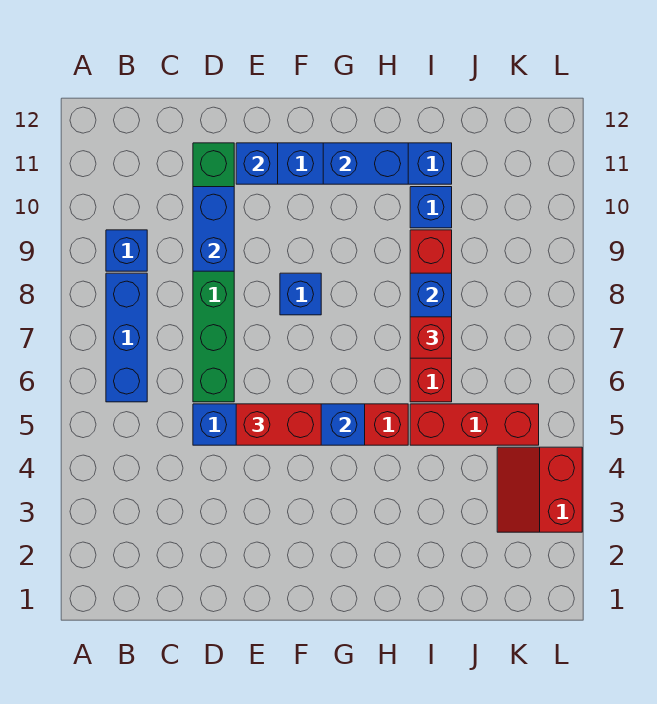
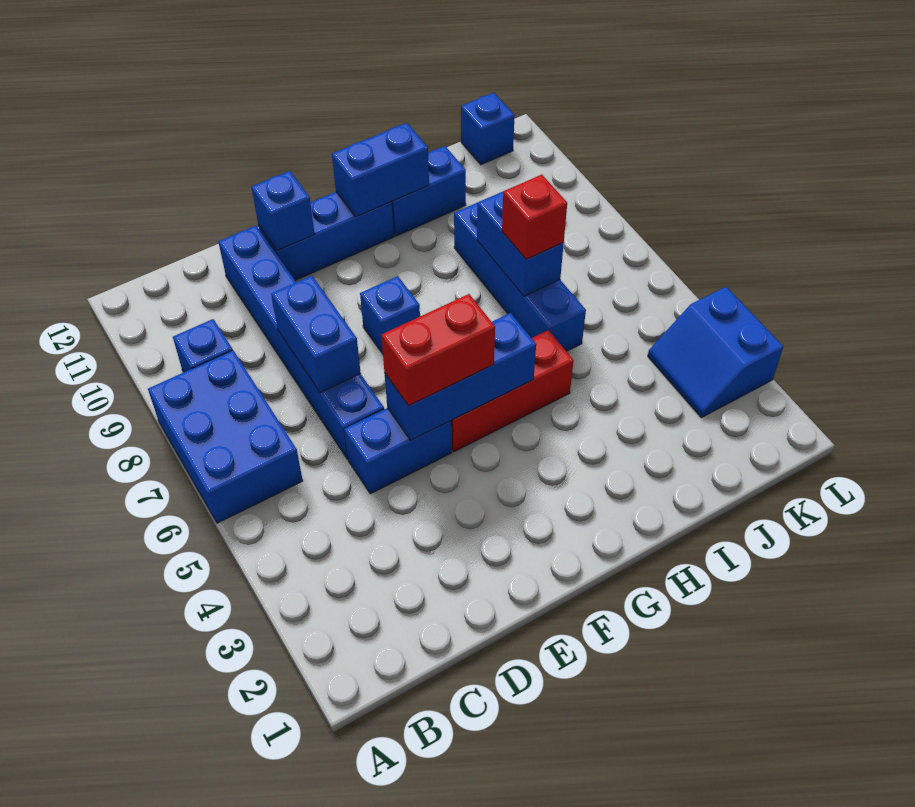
blue brick B6:B8 level 1 -> blue brick A6:B8 level 1
green brick D6:D11 level 1 -> blue brick D6:D11 level 1
blue brick D9:D10 level 2 -> blue brick D7:D8 level 2
red brick I5:K5 level 1 -> none
red brick I6:I9 level 1 -> blue brick I6:I9 level 1
blue brick I10 level 1 -> blue brick K12 level 1
red slope K3:L4 level 1 top L -> blue slope K3:L4 level 1 top L

